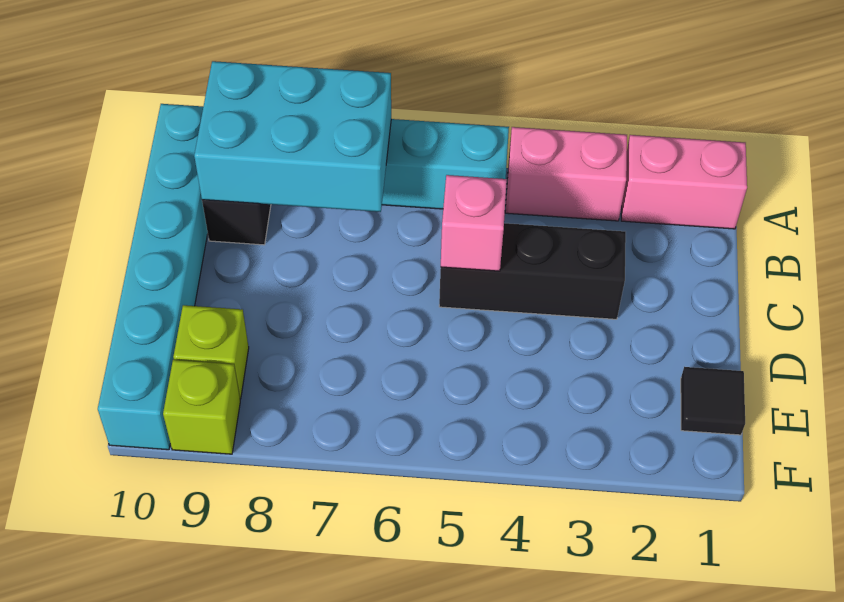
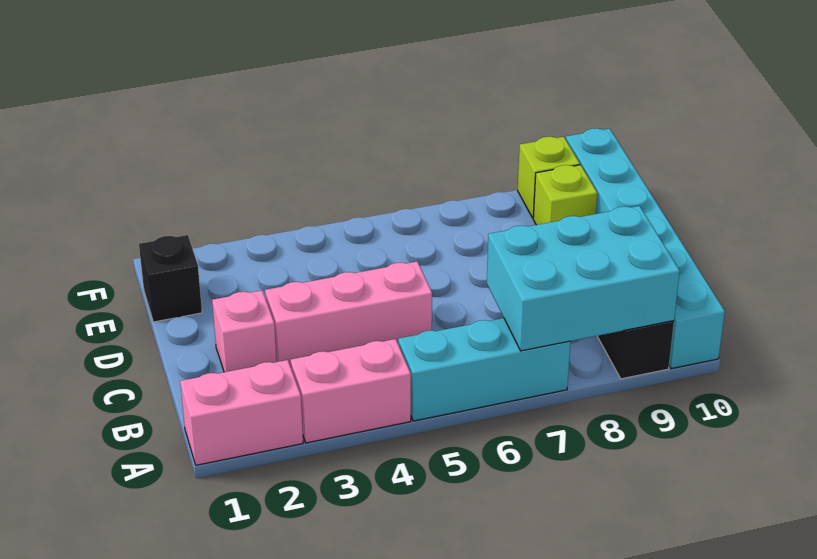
black brick C3:C5 level 1 -> pink brick C3:C5 level 1
pink brick C5 level 2 -> pink brick C2 level 1
black tile E1 level 1 -> black brick E1 level 1

